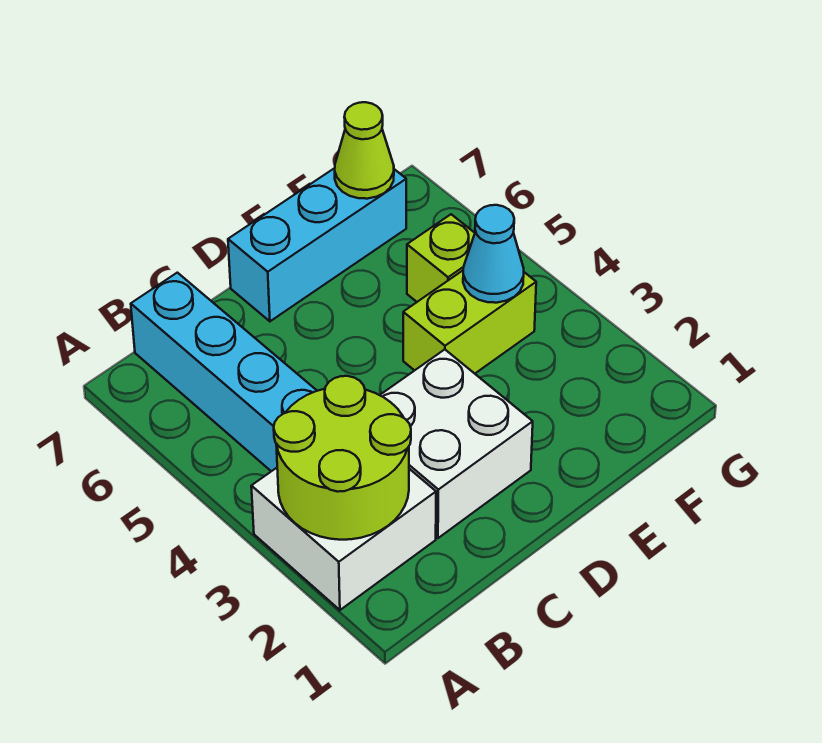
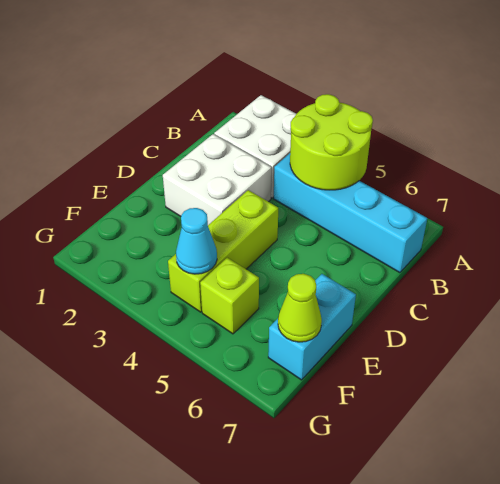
lime round brick A2:B3 level 2 -> lime round brick A4:B5 level 2
cyan brick D7:F7 level 1 -> cyan brick E7:F7 level 1
lime brick E4:F4 level 1 -> lime brick D4:F4 level 1

